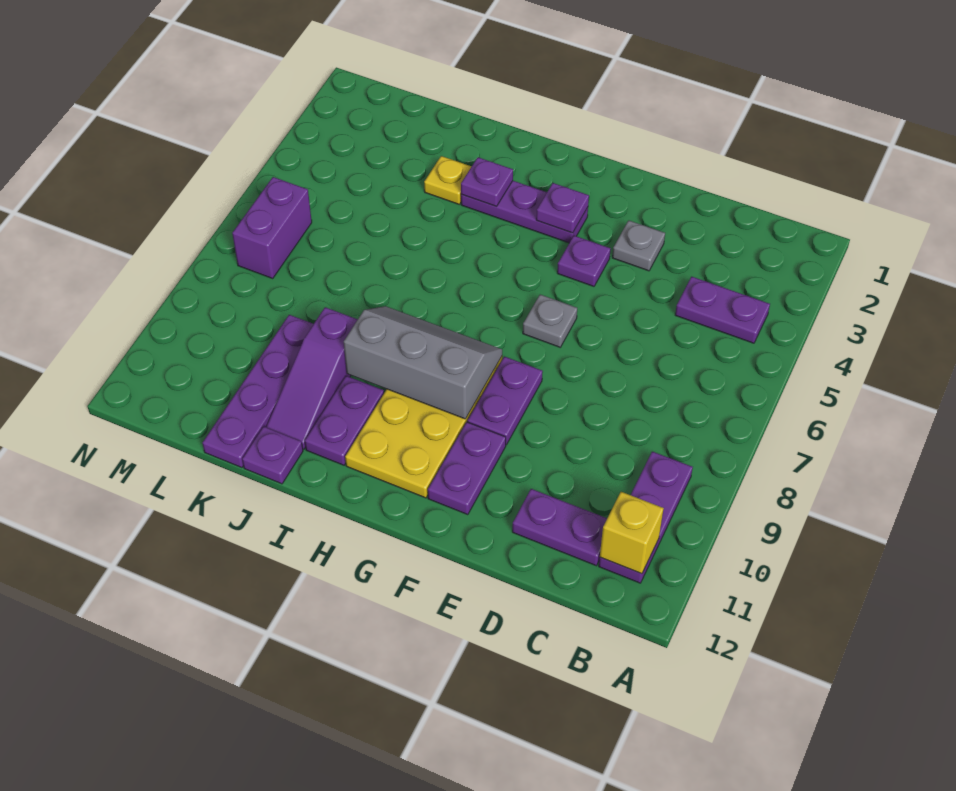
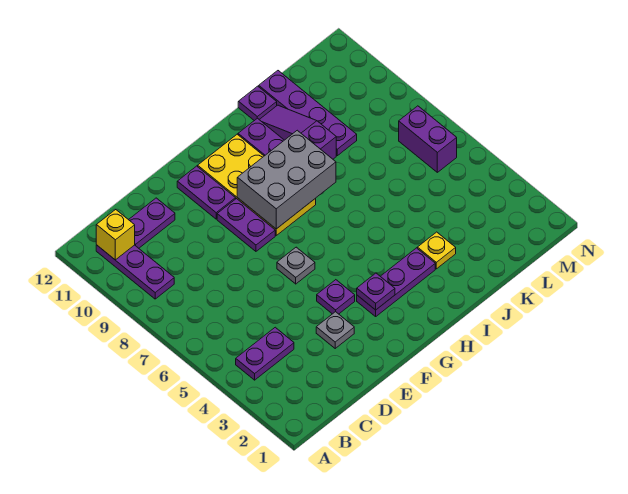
grey slope G8:I9 level 2 top 9 -> grey brick G8:I9 level 2
purple plate I3 level 2 -> none

